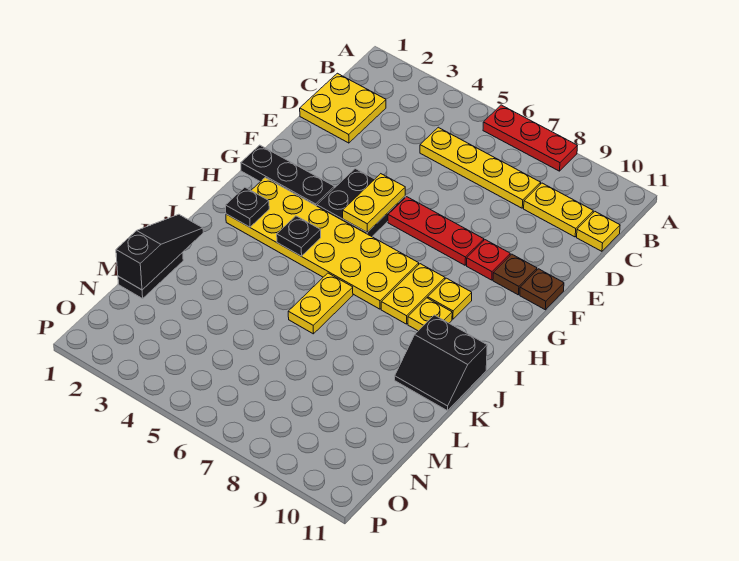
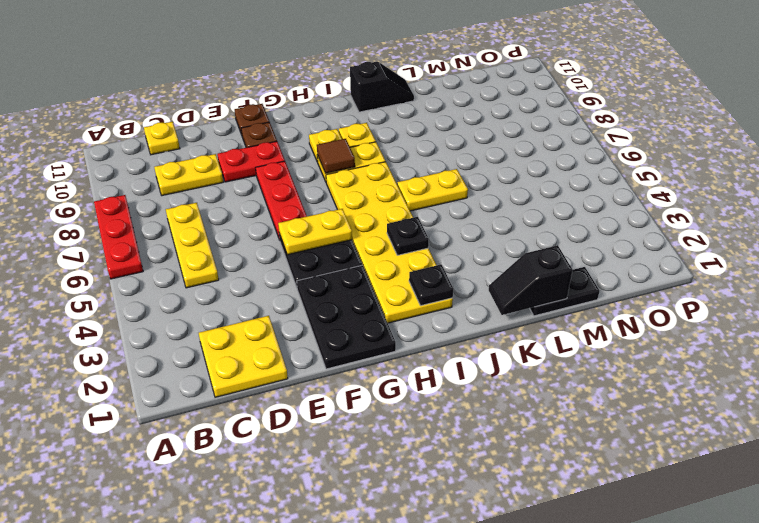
yellow plate C5:C8 level 1 -> yellow plate C5:C7 level 1
yellow plate C9:C10 level 1 -> yellow plate C9:D9 level 1
red plate F9 level 1 -> red plate E9:F9 level 1
black plate G1:G3 level 1 -> black plate F1:G3 level 1
none -> brown tile H8 level 2
black slope J10:K11 level 1 top J -> black slope J11:K11 level 1 top J
black slope K1:M1 level 2 top M -> black slope K1:L1 level 2 top L

